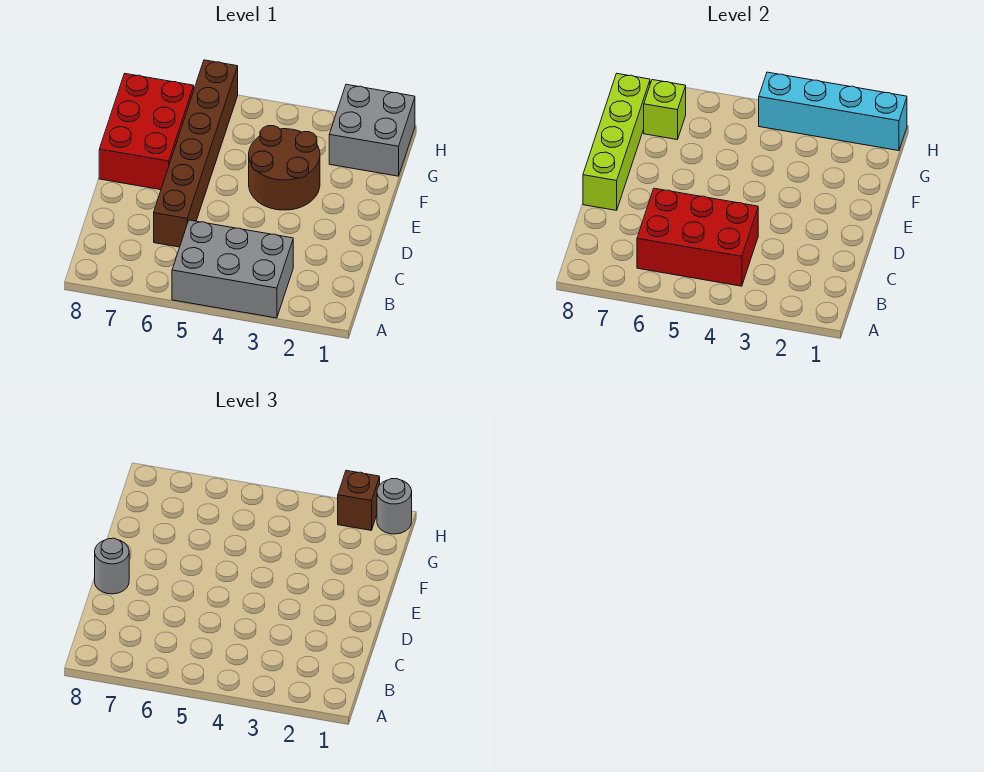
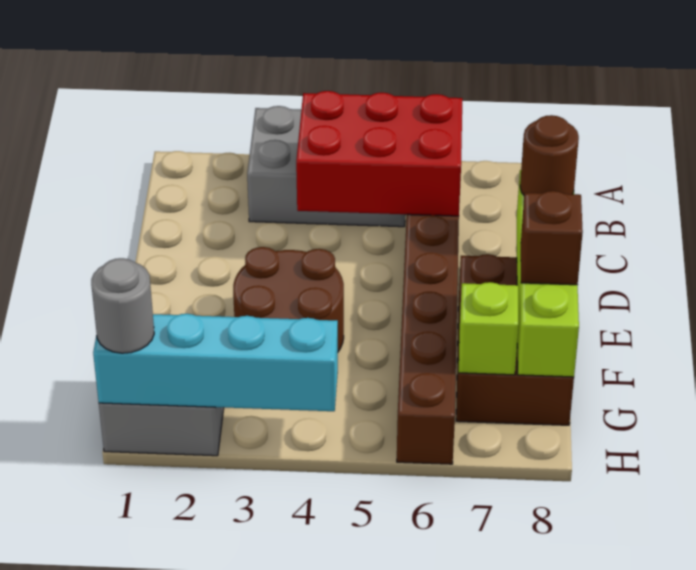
grey round brick D8 level 3 -> brown round brick D8 level 3
red brick E7:G8 level 1 -> brown brick E7:G8 level 1
brown brick H2 level 3 -> brown brick F8 level 3

